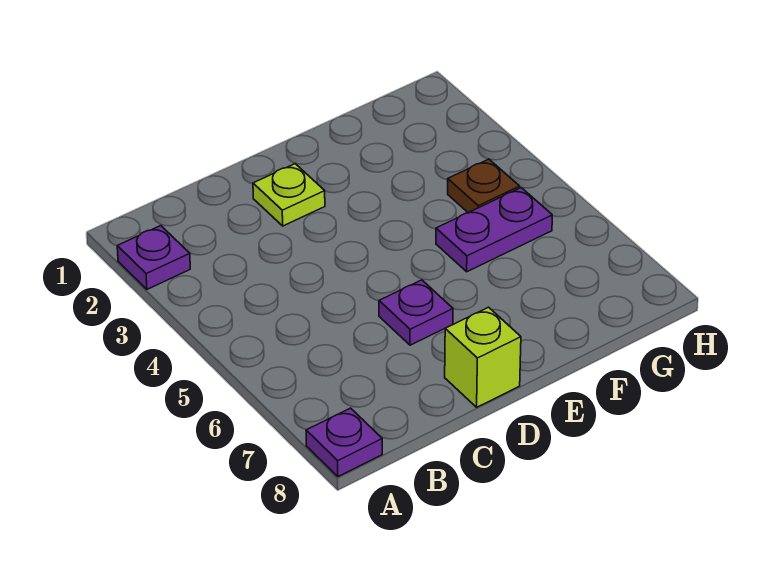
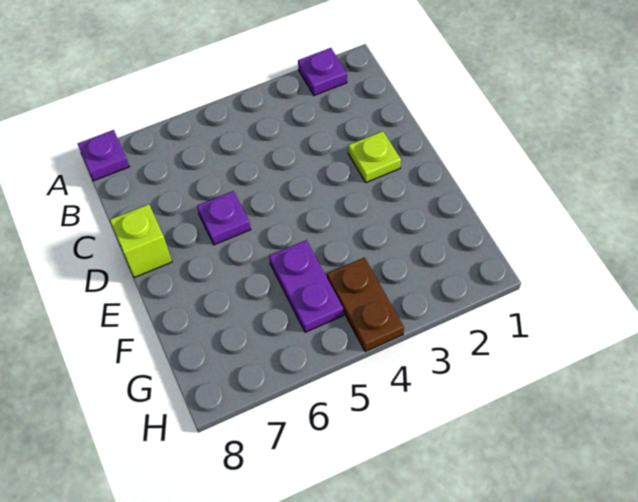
brown plate G4 level 1 -> brown plate G4:H4 level 1

